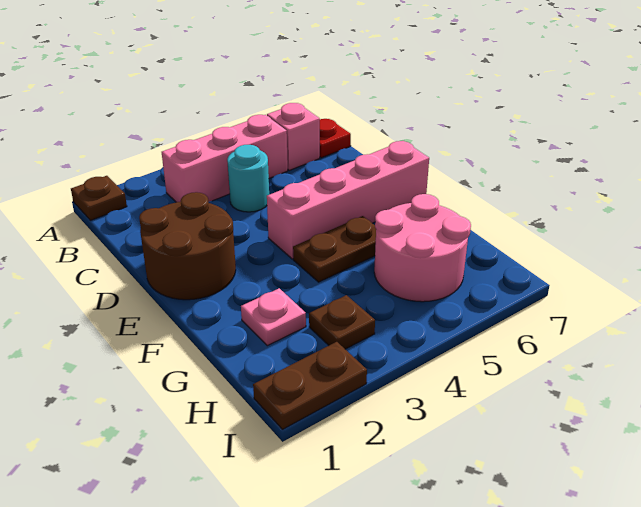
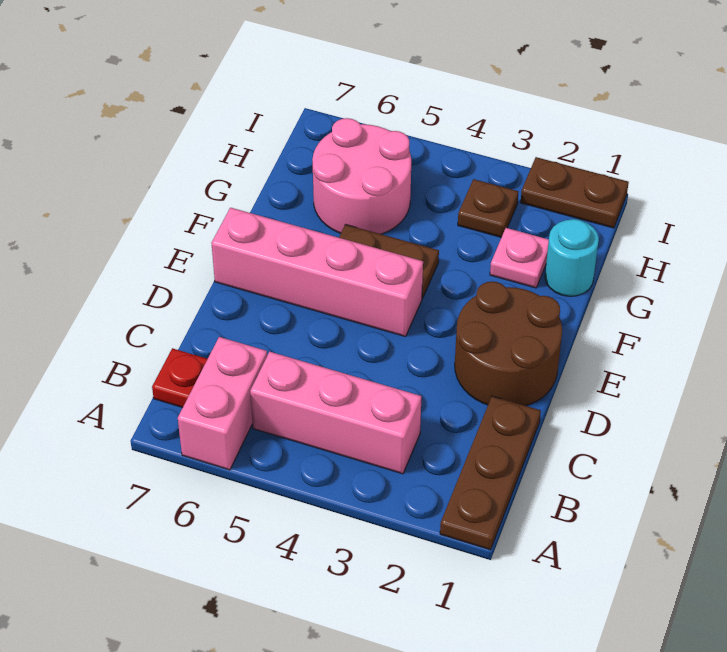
brown plate A1 level 1 -> brown plate A1:C1 level 1
pink brick B6 level 1 -> pink brick A6:B6 level 1
cyan round brick C4 level 1 -> cyan round brick G1 level 1

